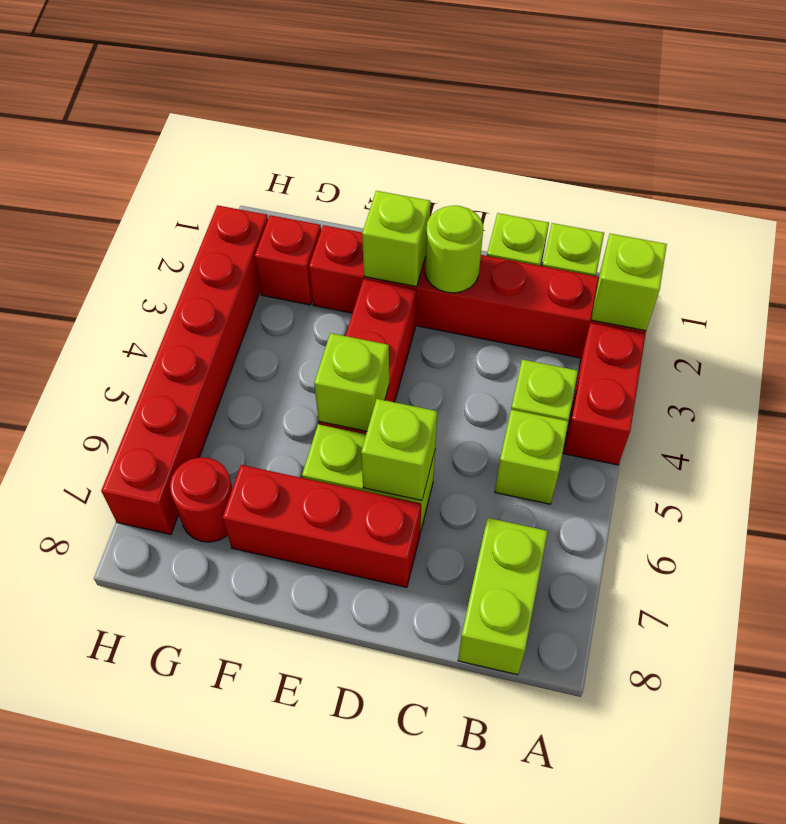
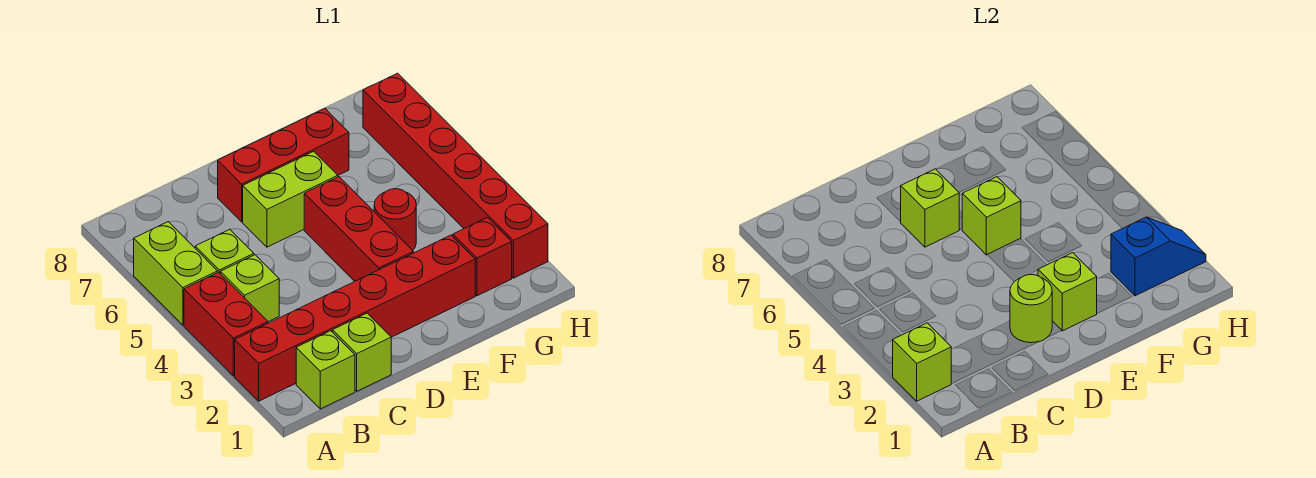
lime brick B7:B8 level 1 -> lime brick A5:A6 level 1
none -> blue slope G2:H2 level 2 top G
red round brick G7 level 1 -> red round brick F4 level 1

